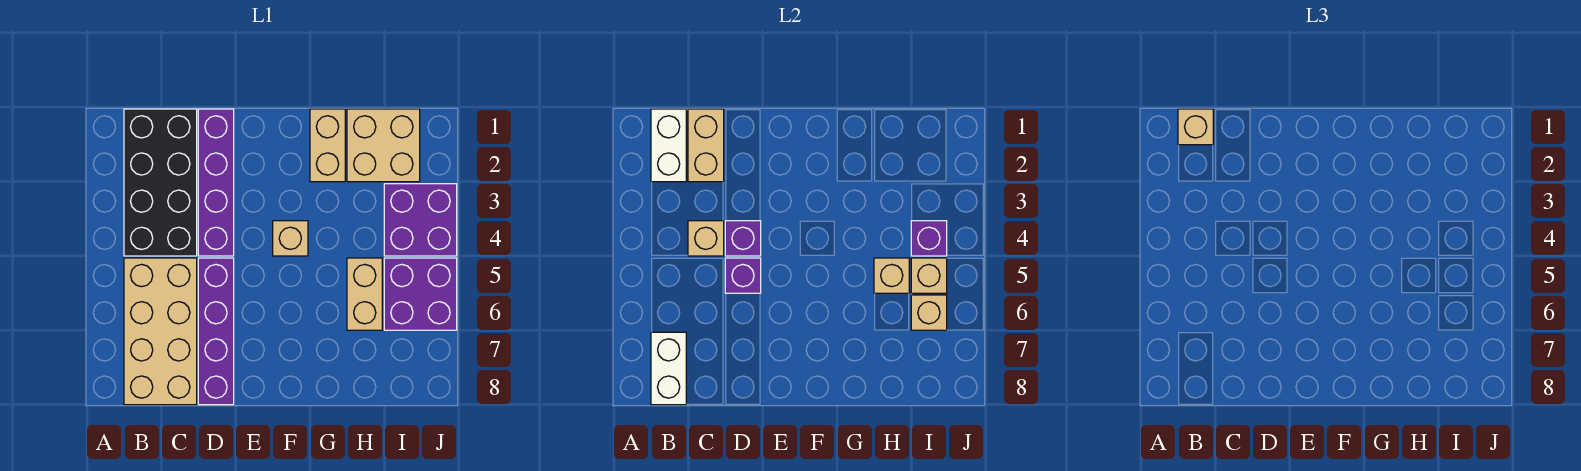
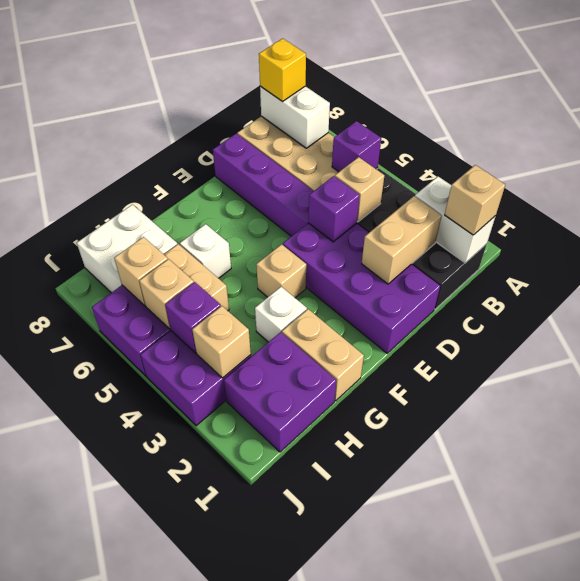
none -> yellow brick B8 level 3
tan brick C1:C2 level 2 -> tan brick C2:D2 level 2
purple brick D1:D4 level 1 -> purple brick D1:E4 level 1
purple brick D5 level 2 -> purple brick B5 level 2
none -> white brick G3 level 1
none -> white brick G6 level 1
tan brick H1:I2 level 1 -> purple brick H1:I2 level 1
tan brick H5 level 2 -> tan brick I3 level 2
none -> white brick H7:I8 level 1

